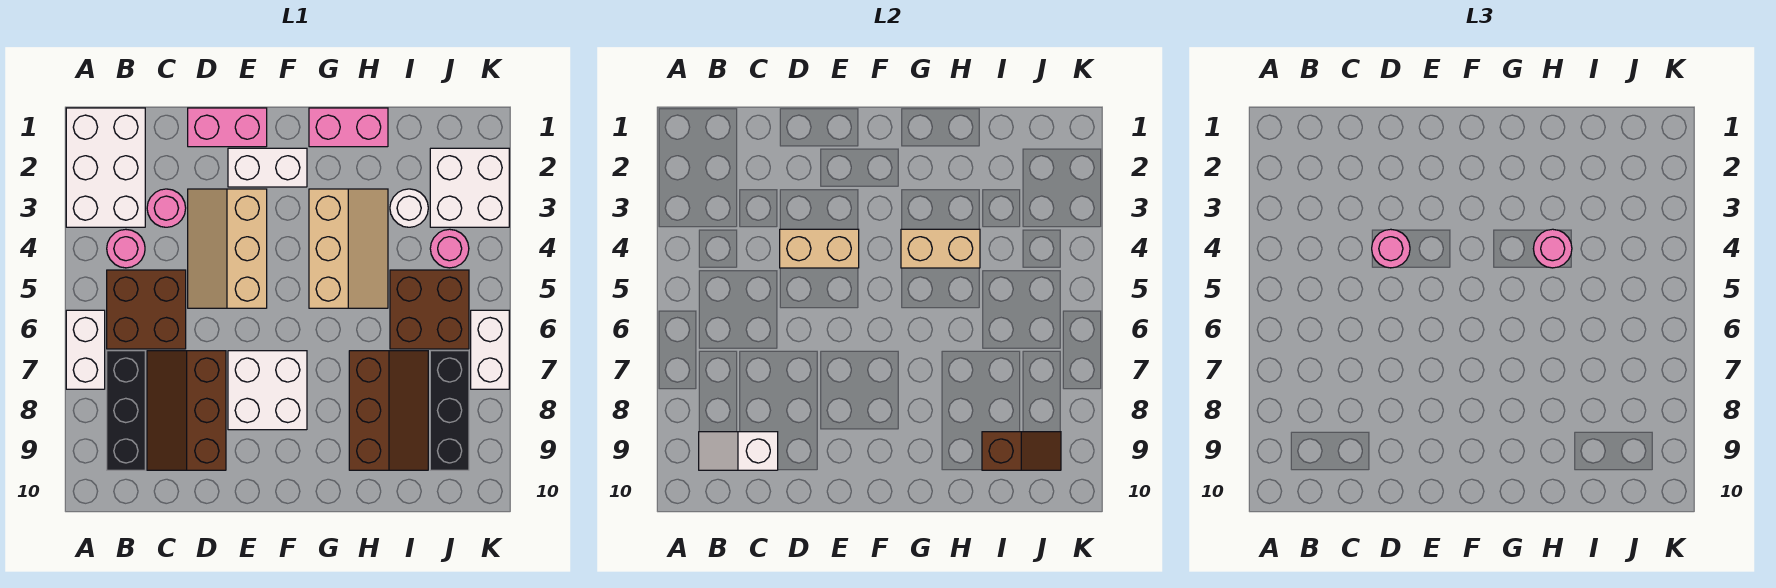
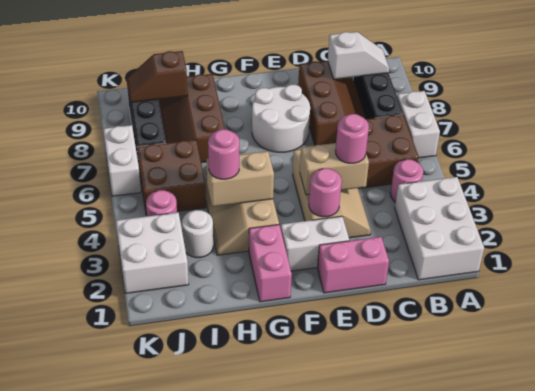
pink round brick C3 level 1 -> pink round brick E3 level 2
white brick E7:F8 level 1 -> white round brick E7:F8 level 1
pink brick G1:H1 level 1 -> pink brick G1:G2 level 1

